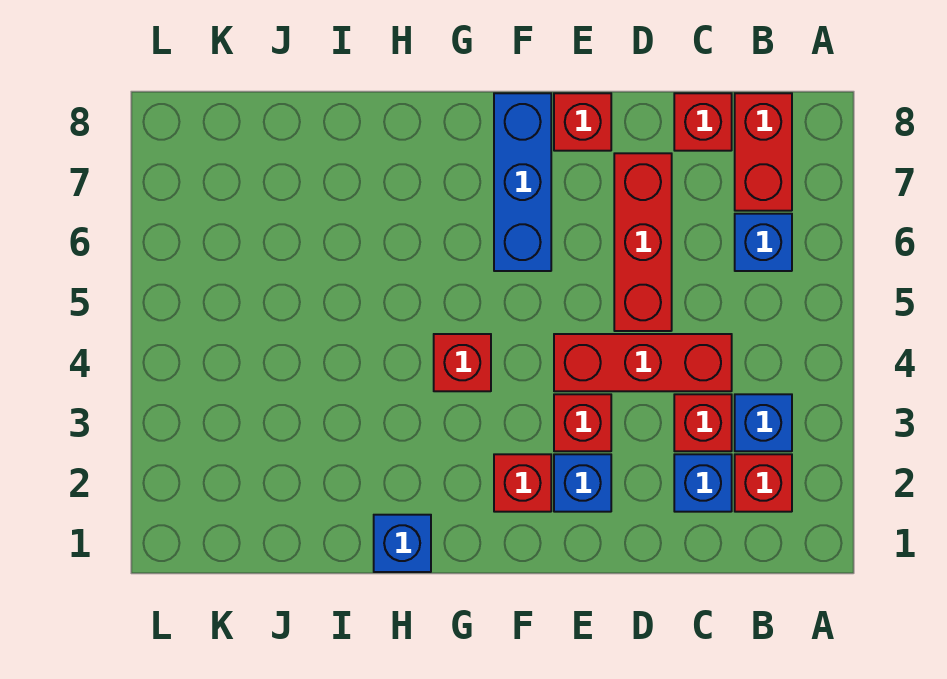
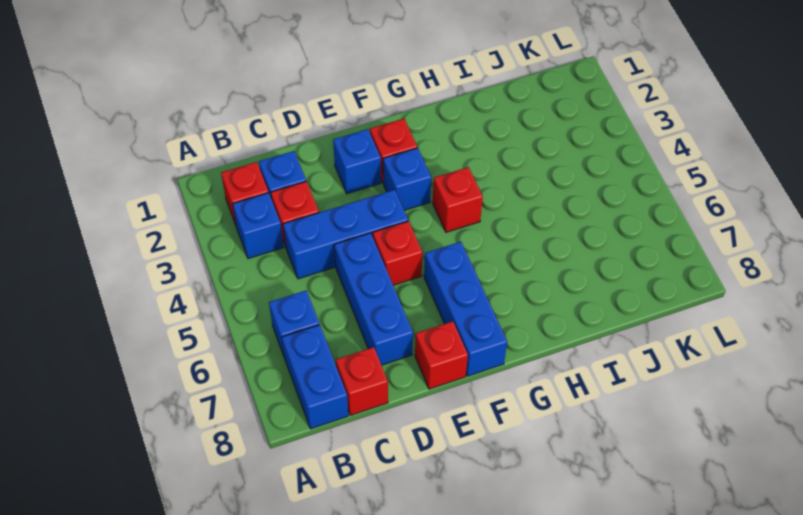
red brick B7:B8 level 1 -> blue brick B7:B8 level 1
red brick C4:E4 level 1 -> blue brick C4:E4 level 1
red brick D5:D7 level 1 -> blue brick D5:D7 level 1
red brick E3 level 1 -> red brick E5 level 1
blue brick H1 level 1 -> blue brick F3 level 1

